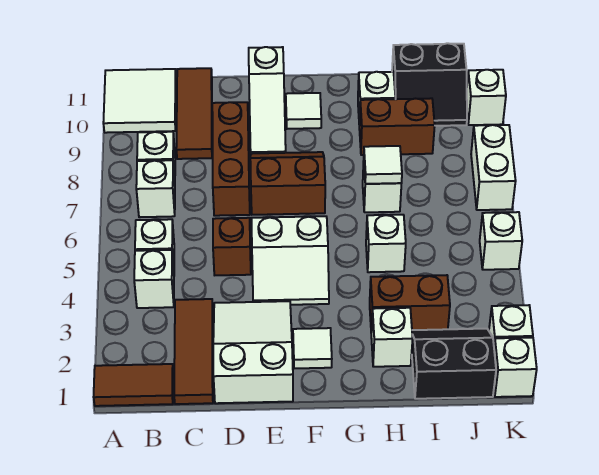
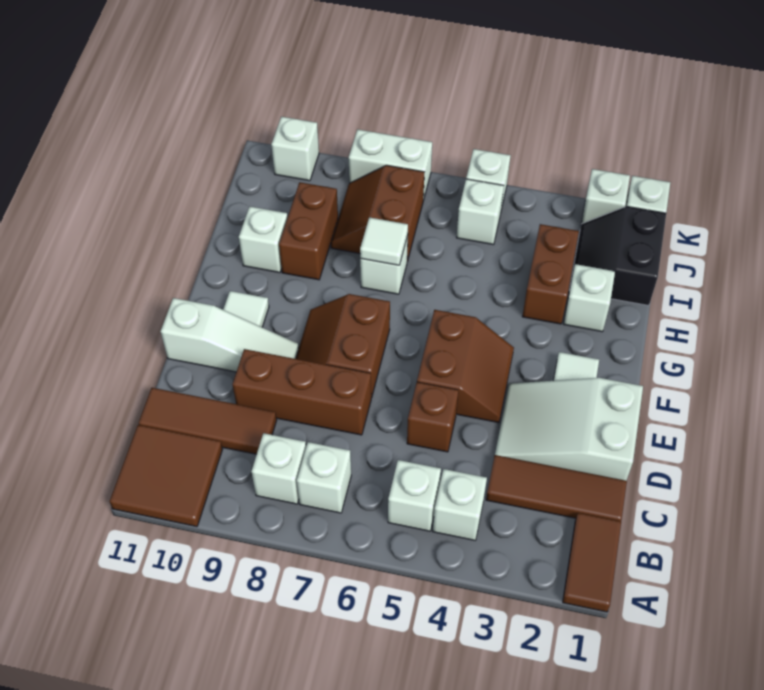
white tile A10:B11 level 1 -> brown tile A10:B11 level 1
white slope E4:F5 level 1 top 5 -> brown slope E4:F5 level 1 top 5
white brick H5 level 1 -> white brick J5 level 1
none -> brown slope I7:J8 level 1 top 7
black slope I10:J11 level 1 top 11 -> none

